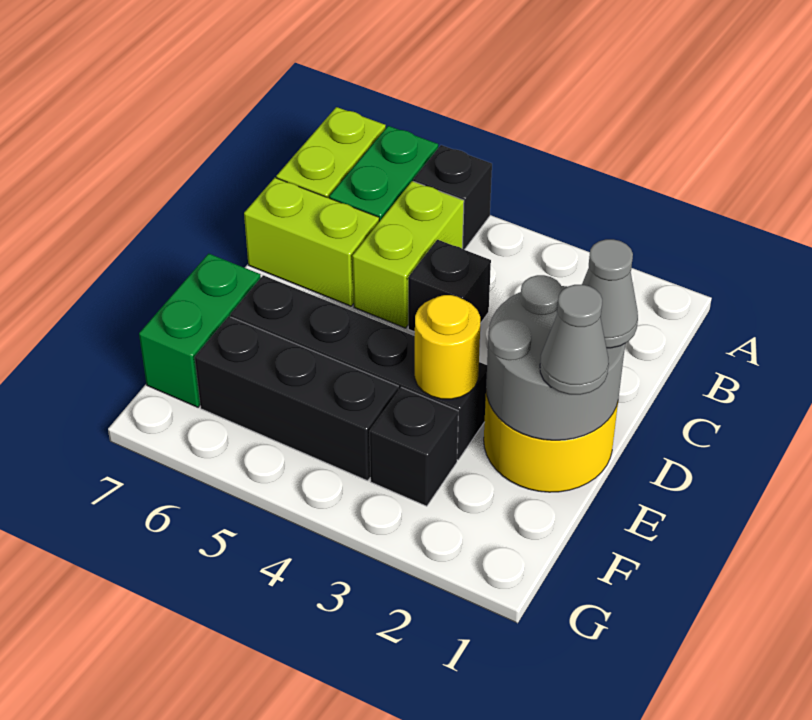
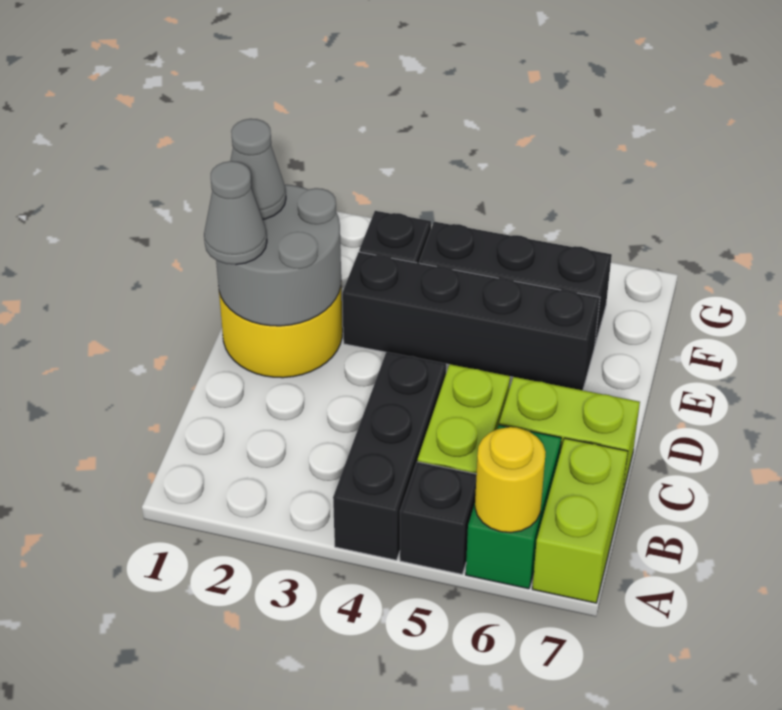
black brick C4 level 1 -> black brick A4:C4 level 1
yellow round brick E3 level 2 -> yellow round brick A6 level 2
green brick E7:F7 level 1 -> none

